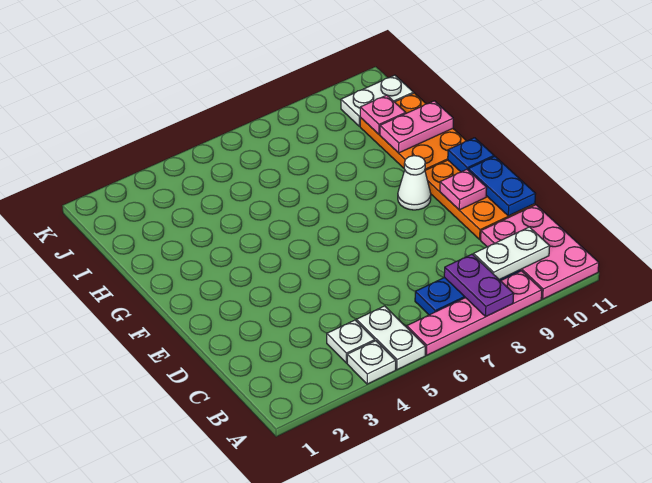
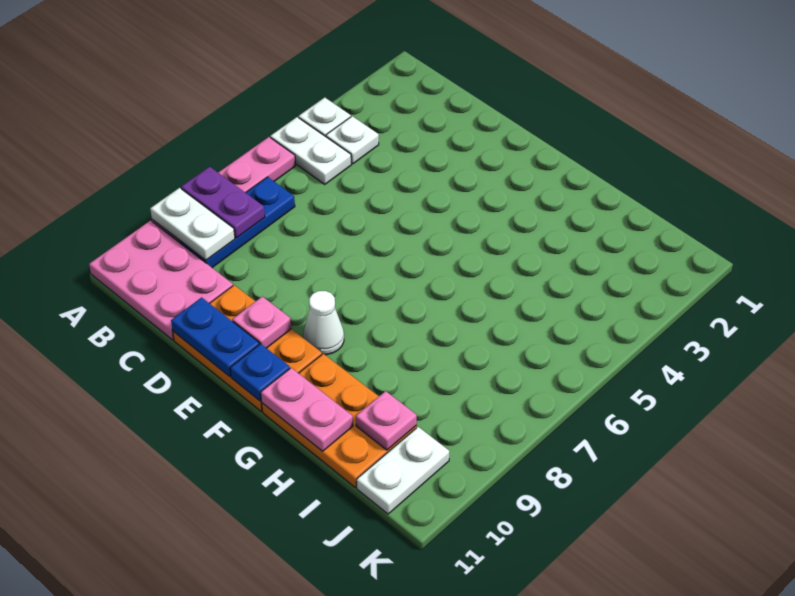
white plate B9:B10 level 2 -> white plate A9:B9 level 2
pink plate H10:H11 level 2 -> pink plate G11:H11 level 2

